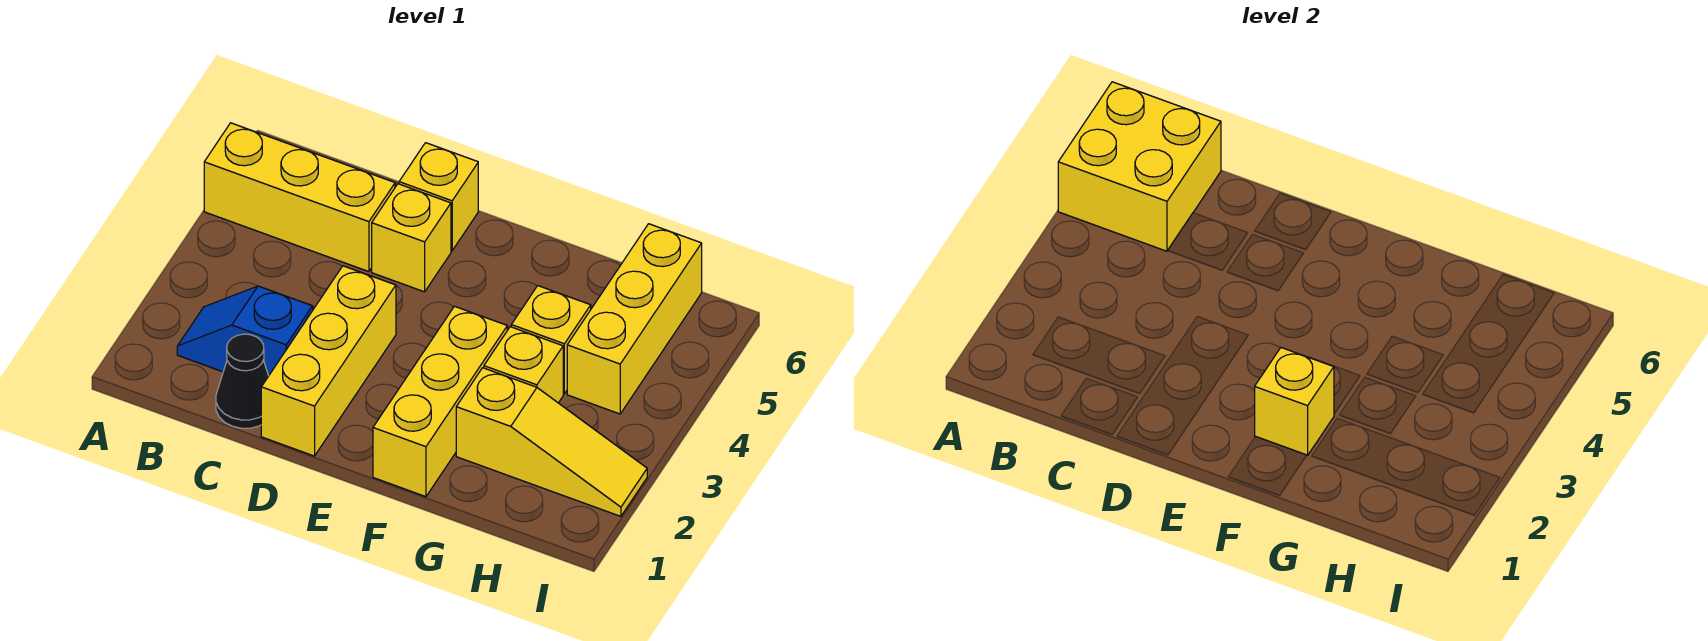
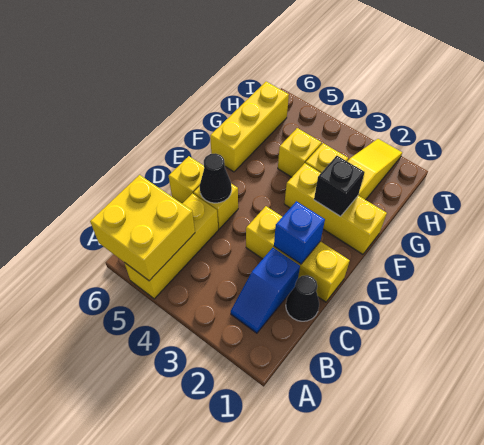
none -> blue brick D2 level 2
none -> black cone D5 level 2
yellow brick F2 level 2 -> black brick F2 level 2
yellow brick H4:H6 level 1 -> yellow brick F6:H6 level 1

